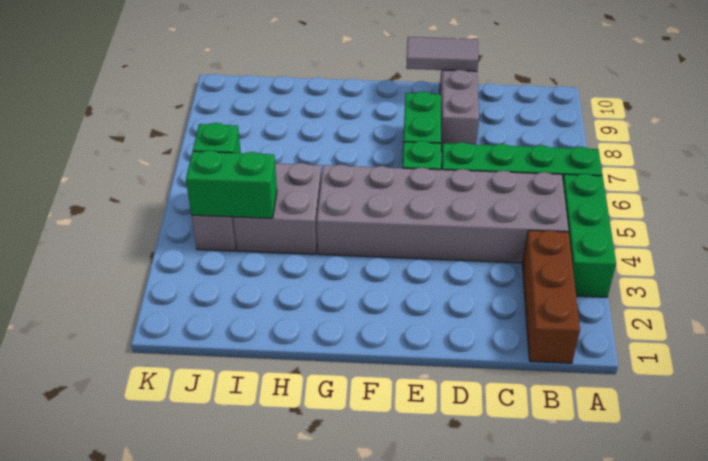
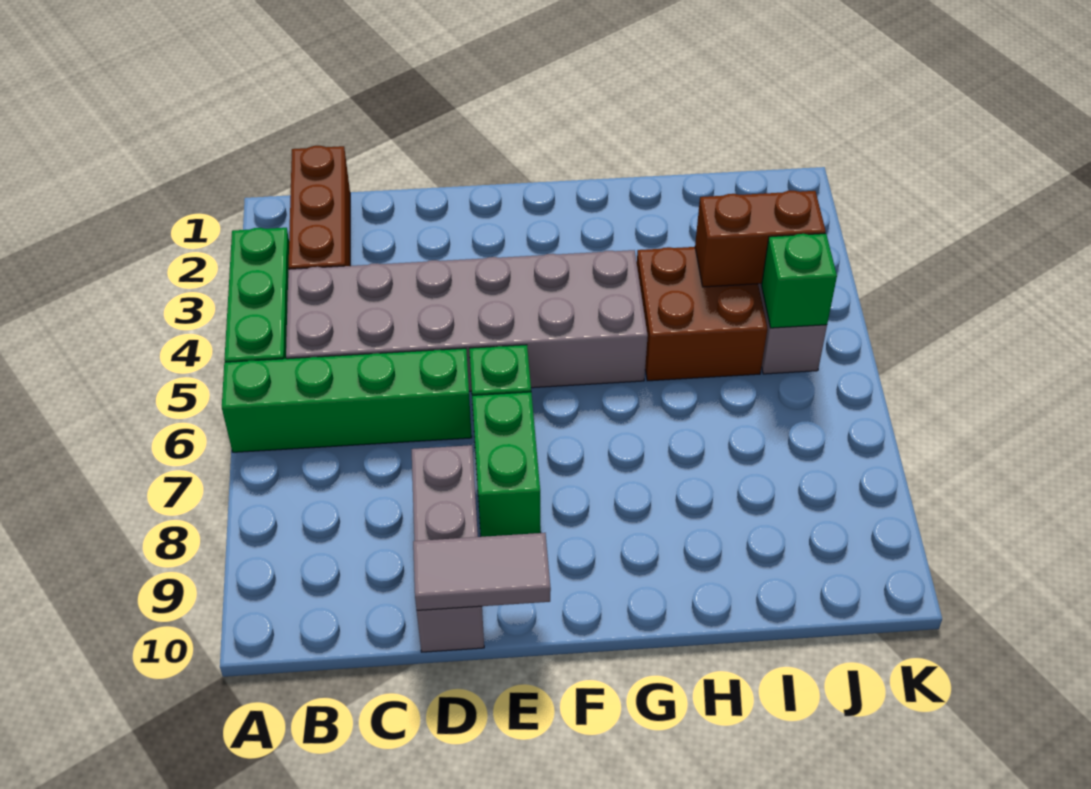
grey brick H4:I5 level 1 -> brown brick H4:I5 level 1
green brick I4:J4 level 2 -> brown brick I4:J4 level 2

